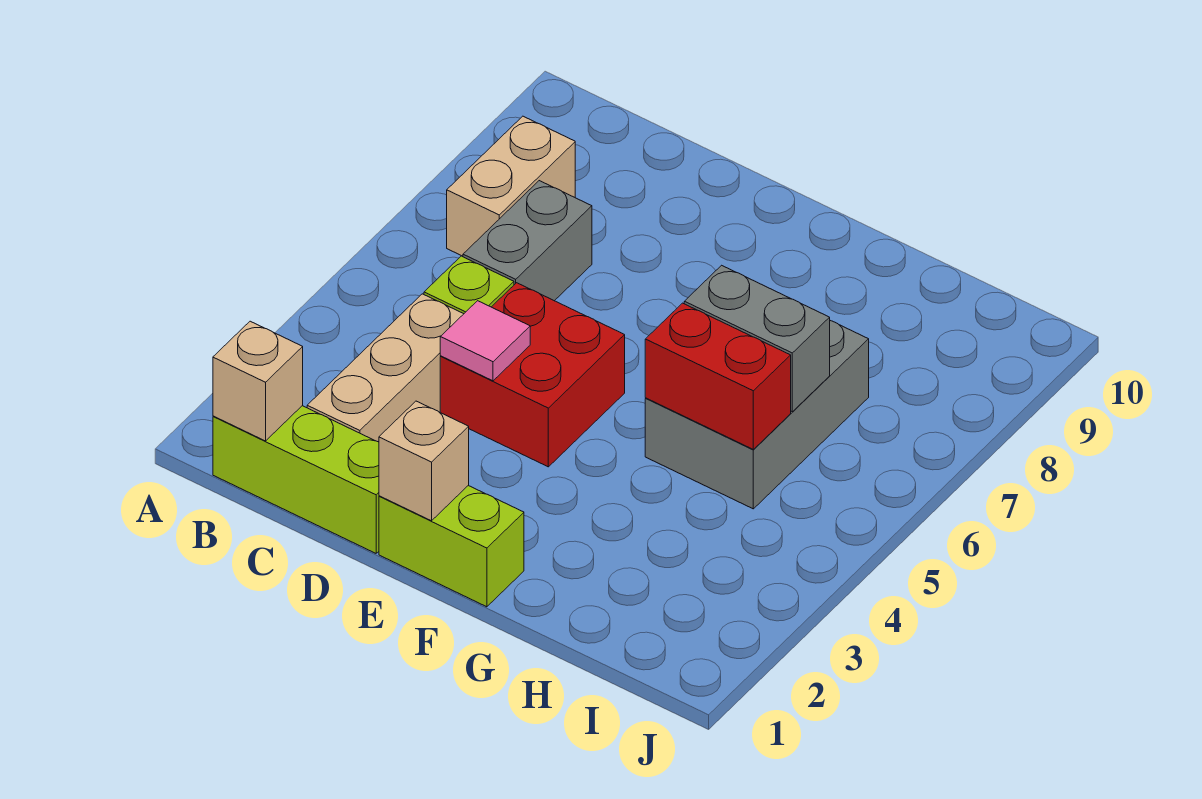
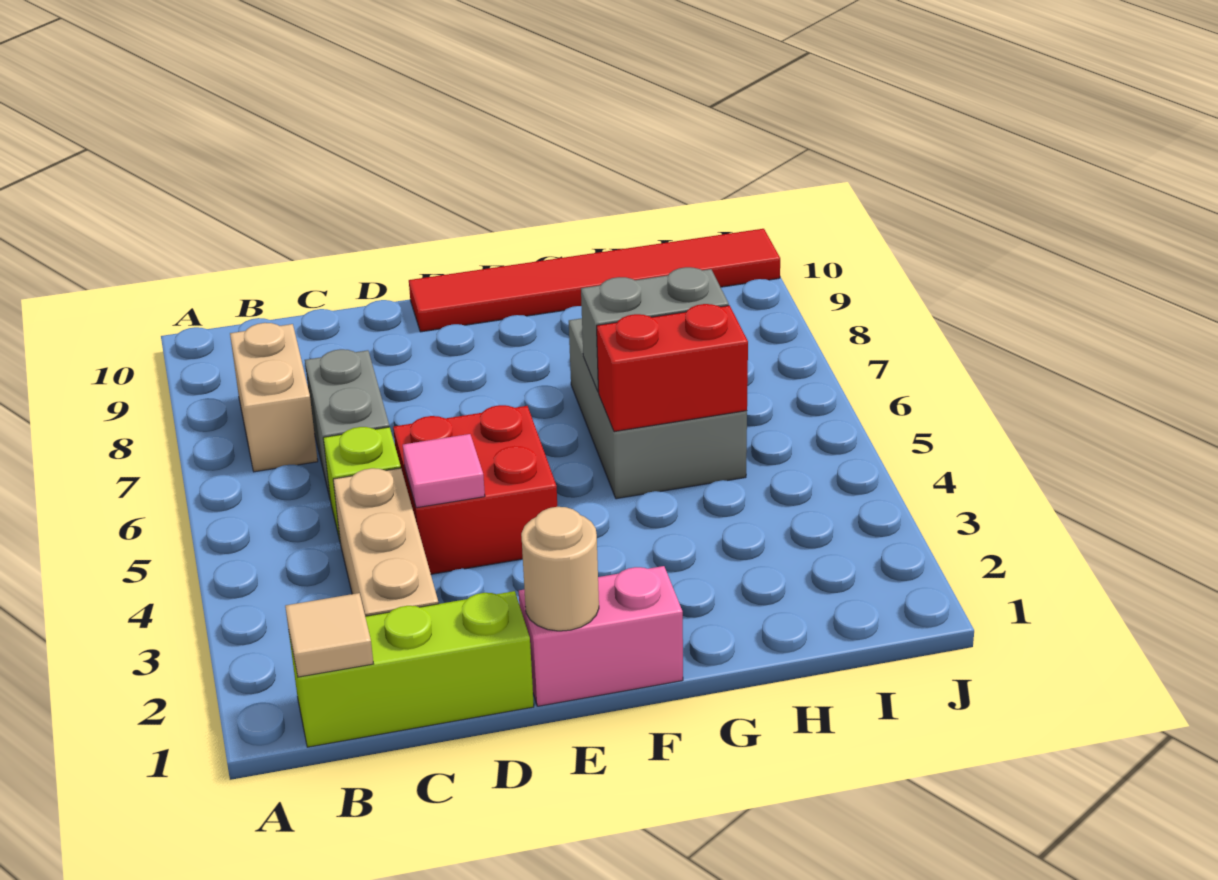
tan brick B1 level 2 -> tan tile B1 level 2
lime brick E1:F1 level 1 -> pink brick E1:F1 level 1
tan brick E1 level 2 -> tan round brick E1 level 2
none -> red tile E10:J10 level 1

